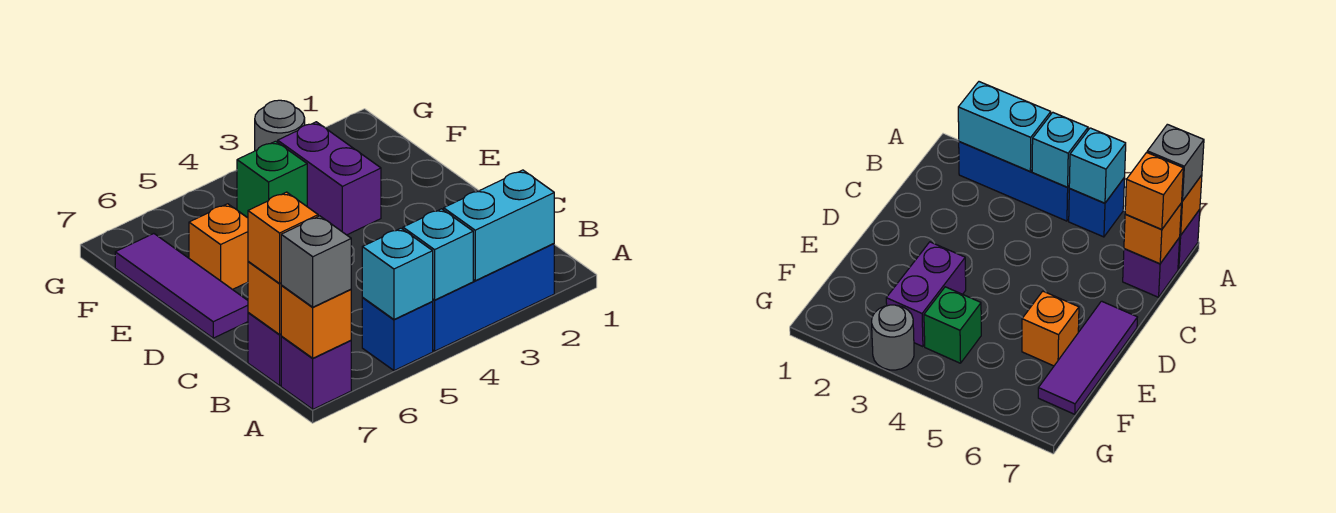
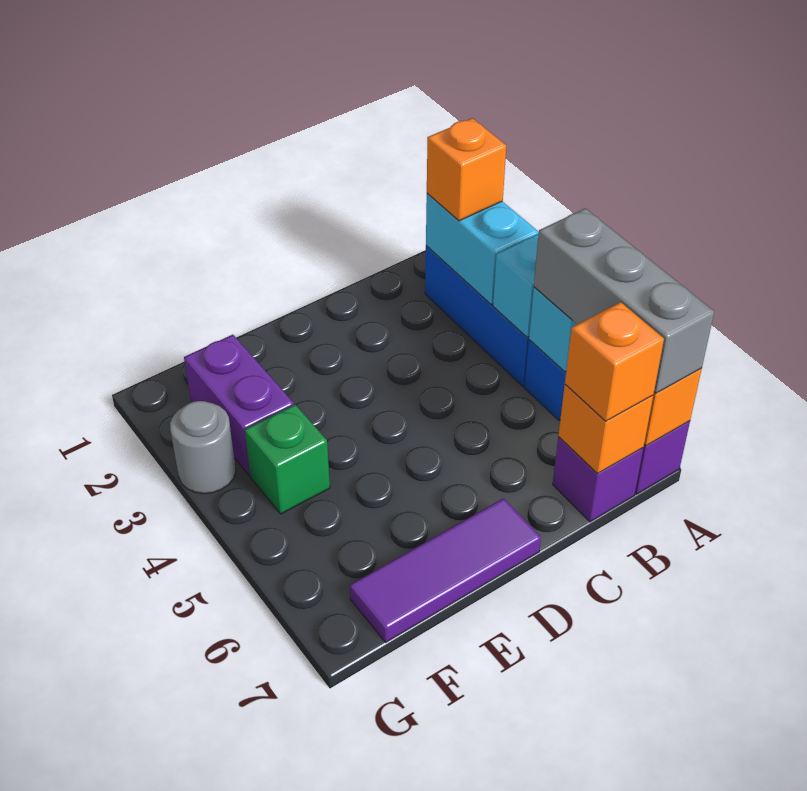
grey brick A7 level 3 -> grey brick A5:A7 level 3
purple brick E3:F3 level 1 -> purple brick F2:F3 level 1
orange brick E6 level 1 -> orange brick A2 level 3

